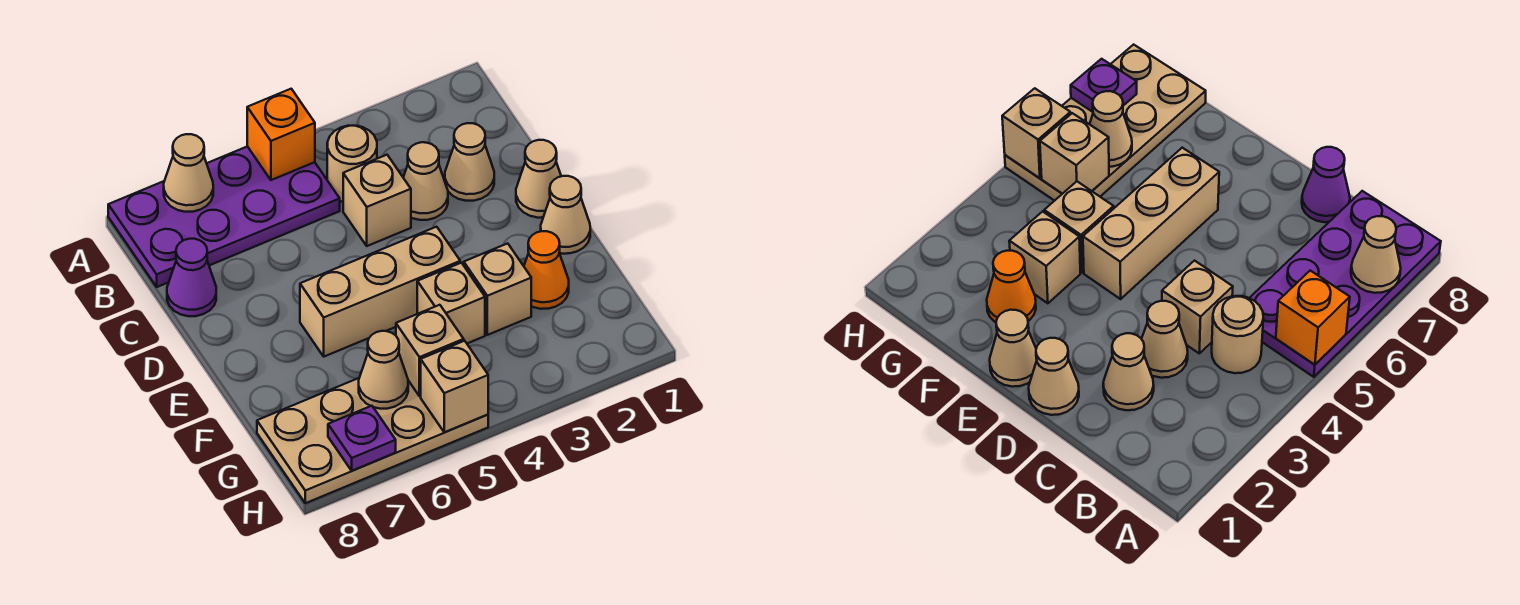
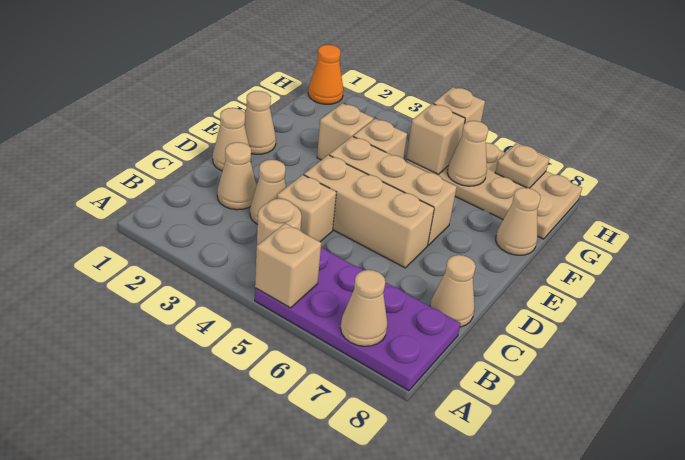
orange brick A5 level 2 -> tan brick A5 level 2
purple cone C8 level 1 -> tan cone C8 level 1
none -> tan brick D4:D6 level 1
orange cone F2 level 1 -> orange cone H1 level 1
none -> tan cone F8 level 1
purple plate H7 level 2 -> tan plate H7 level 2

